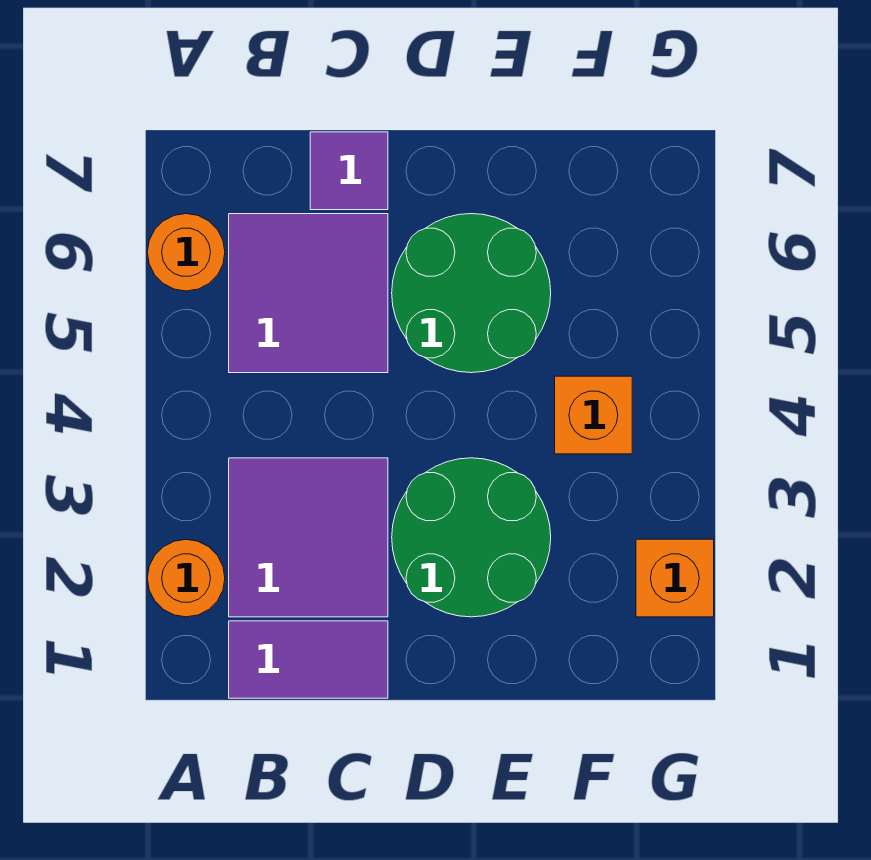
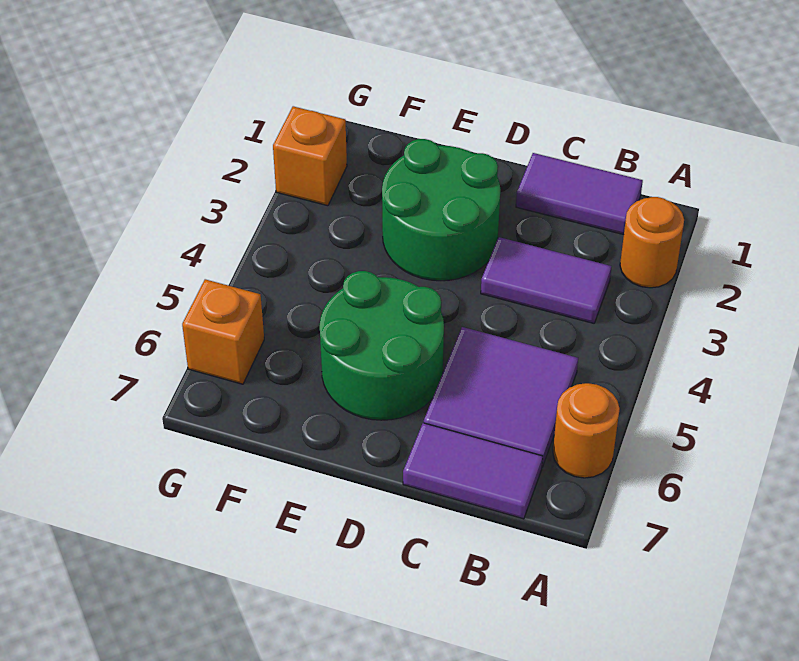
purple tile B2:C3 level 1 -> purple tile B3:C3 level 1
purple tile C7 level 1 -> purple tile B7:C7 level 1
orange brick F4 level 1 -> orange brick G6 level 1

